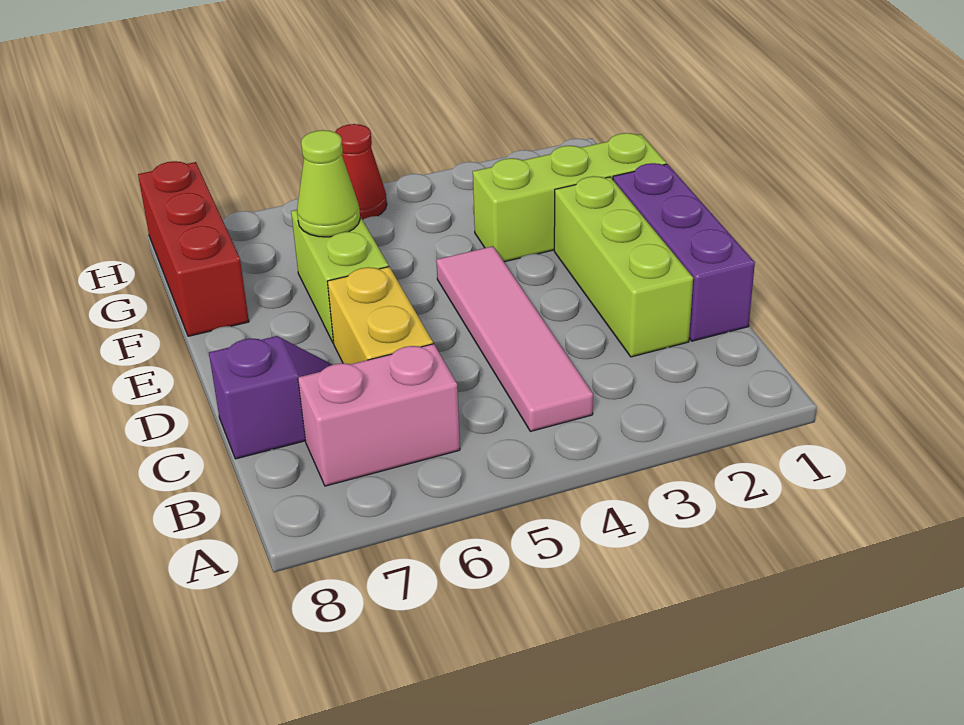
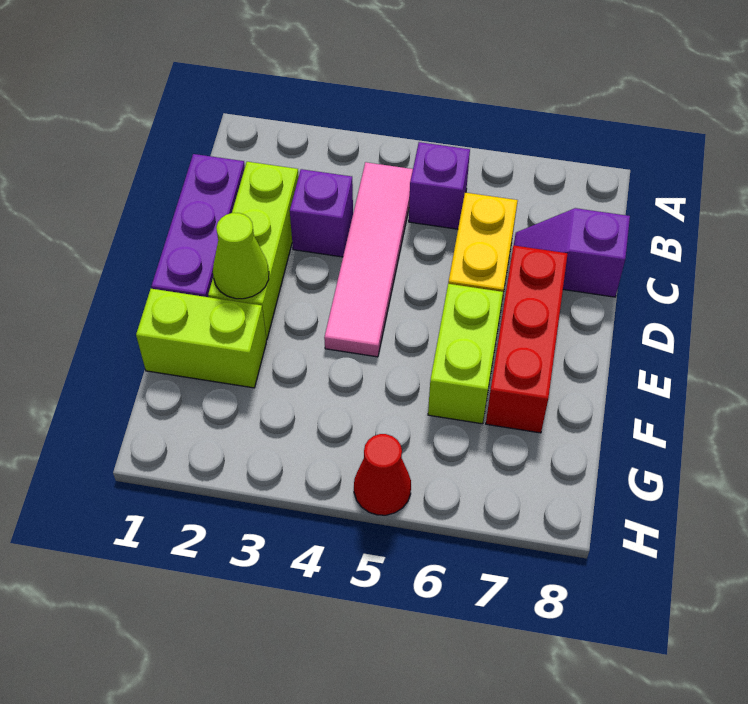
none -> purple brick B5 level 1
pink brick B6:B7 level 1 -> none
none -> purple brick C3 level 1
lime brick F1:F3 level 1 -> lime brick F1:F2 level 1
lime cone F6 level 2 -> lime cone E2 level 2
red brick F8:H8 level 1 -> red brick D7:F7 level 1

